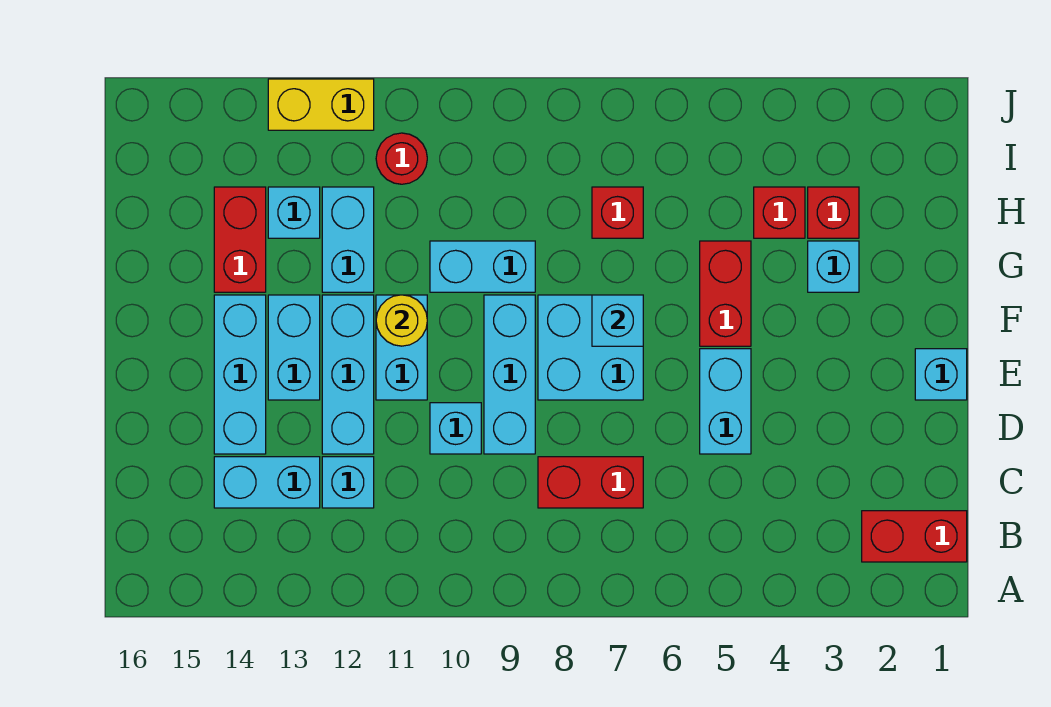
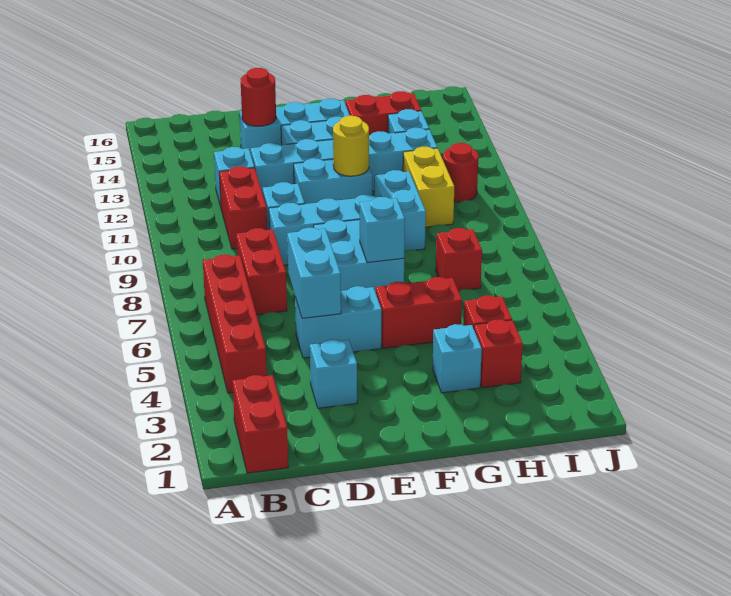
none -> red brick B4:B7 level 1
none -> red brick C10:C11 level 1
cyan brick C13:C14 level 1 -> cyan brick D5:D6 level 2
none -> red round brick D14 level 2
cyan brick E1 level 1 -> cyan brick D3 level 1
yellow brick J12:J13 level 1 -> yellow brick H10:H11 level 1

